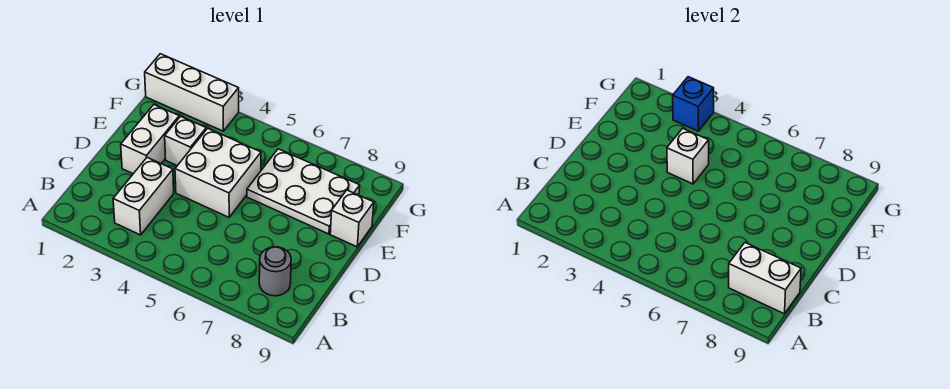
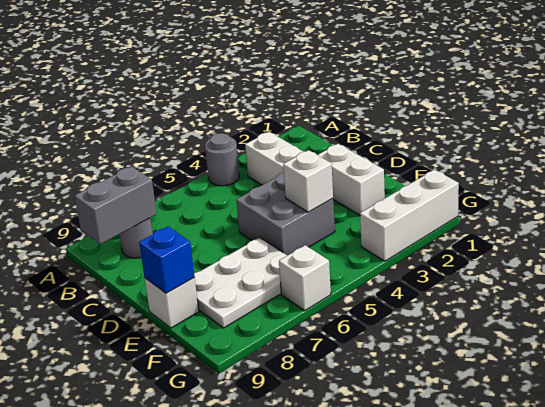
none -> grey round brick A4 level 1
white brick B8:B9 level 2 -> grey brick B8:B9 level 2
white brick D4:E5 level 1 -> grey brick D4:E5 level 1
white brick E3 level 1 -> white brick G6 level 1
blue brick G3 level 2 -> blue brick E9 level 2

